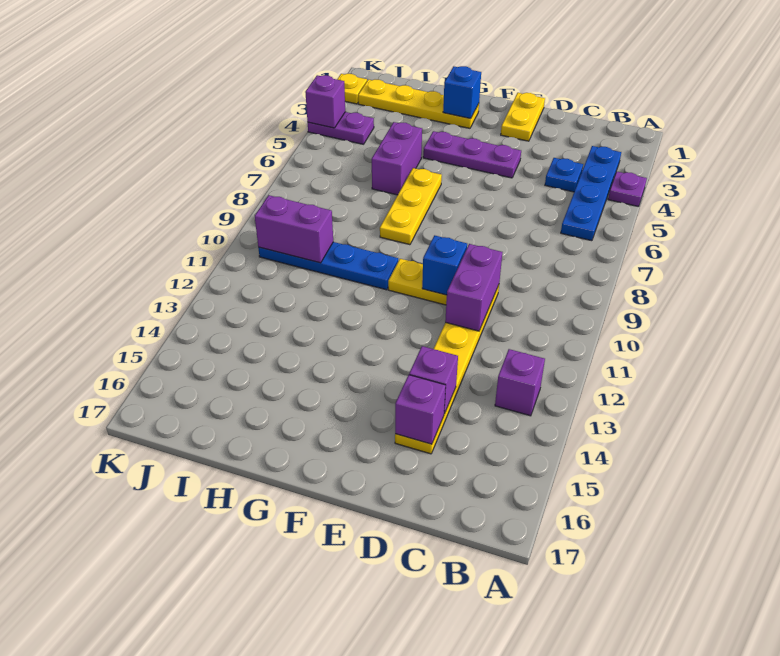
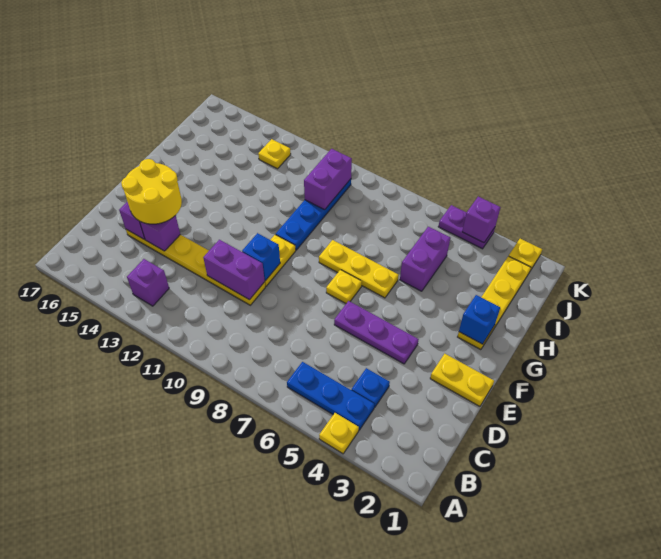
purple plate A4 level 1 -> yellow plate A4 level 1
blue plate B3:B6 level 1 -> blue plate B4:B6 level 1
none -> yellow round brick D14:E15 level 3
purple plate E4:G4 level 1 -> purple plate E4:E6 level 1
none -> yellow plate F7 level 1
purple brick H5:H6 level 1 -> purple brick H5:I5 level 1
purple plate J4:K4 level 1 -> purple plate K4:K5 level 1
none -> yellow plate J13 level 1

